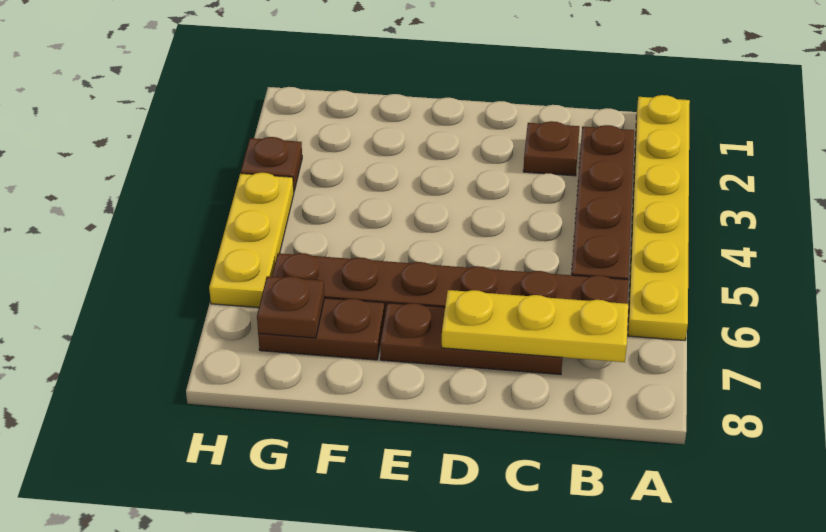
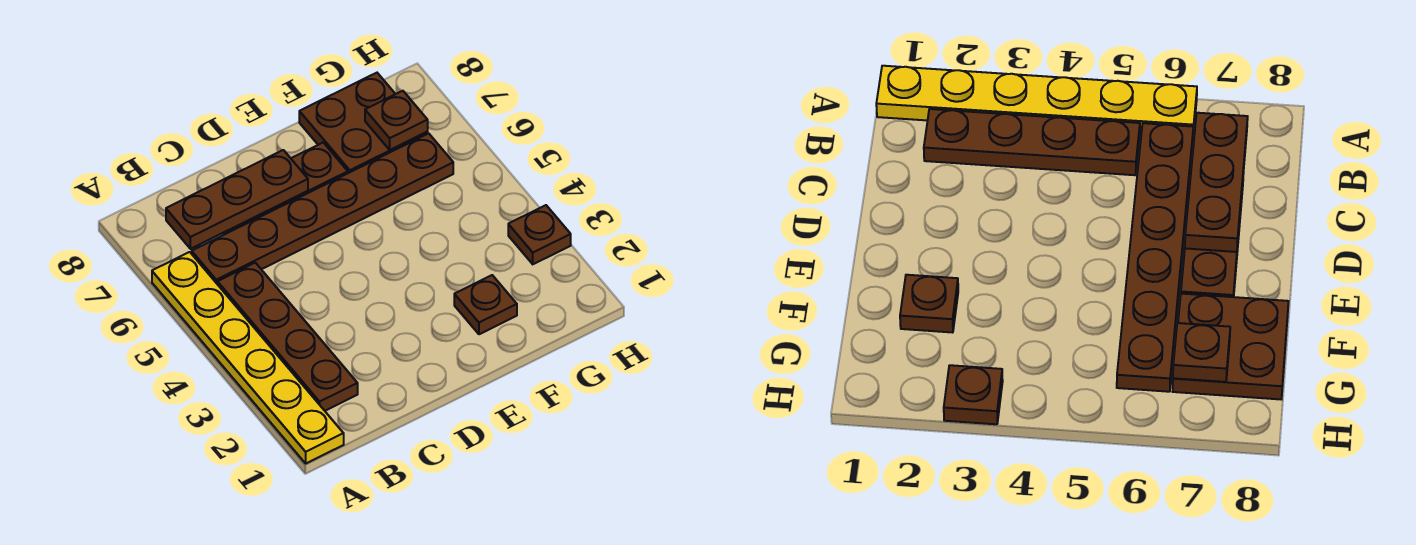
yellow plate B7:D7 level 2 -> brown plate B7:D7 level 2
brown plate C2 level 1 -> brown plate F2 level 1
brown plate F7:G7 level 1 -> brown plate F7:G8 level 1
yellow plate H4:H6 level 1 -> none

